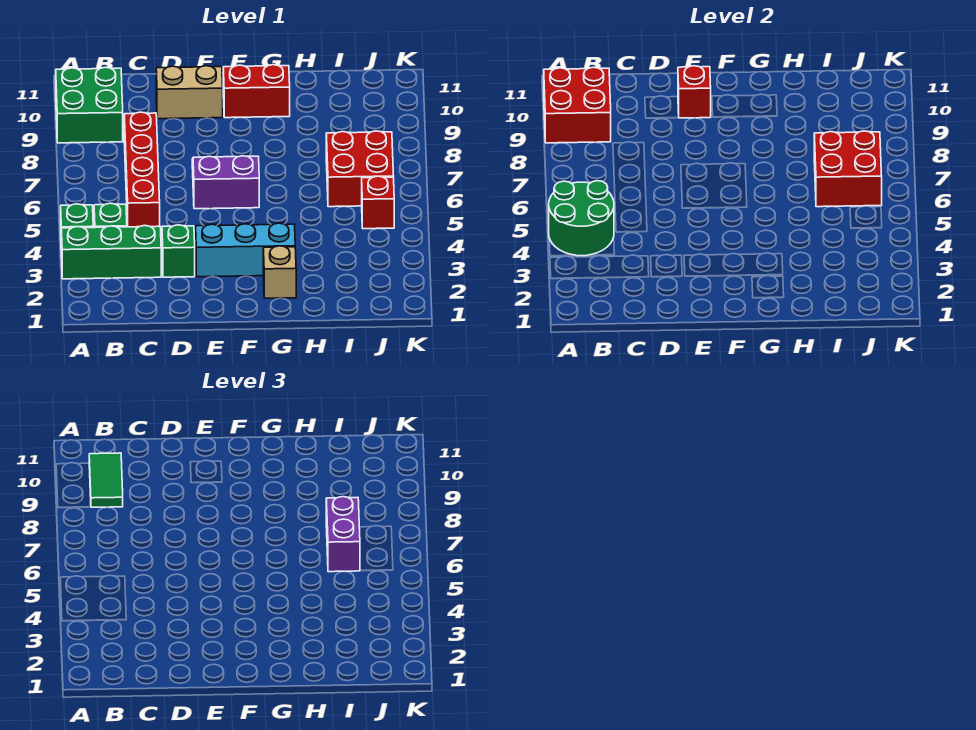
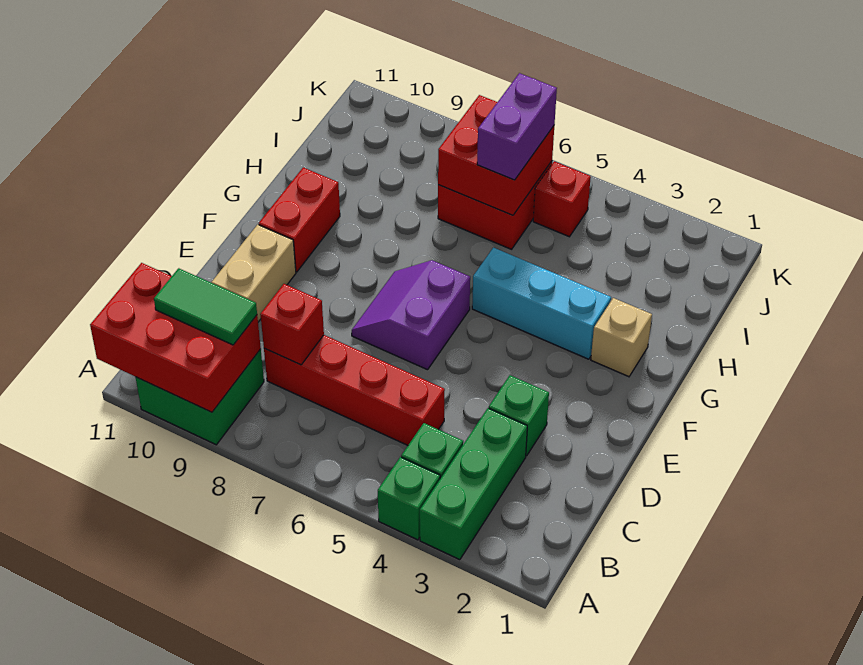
green round brick A4:B5 level 2 -> none
red brick A9:B10 level 2 -> red brick A9:B11 level 2
cyan brick E3:G3 level 1 -> cyan brick G3:G5 level 1
red brick E10 level 2 -> red brick C8 level 2
purple brick I6:I7 level 3 -> purple brick I6:J6 level 3

